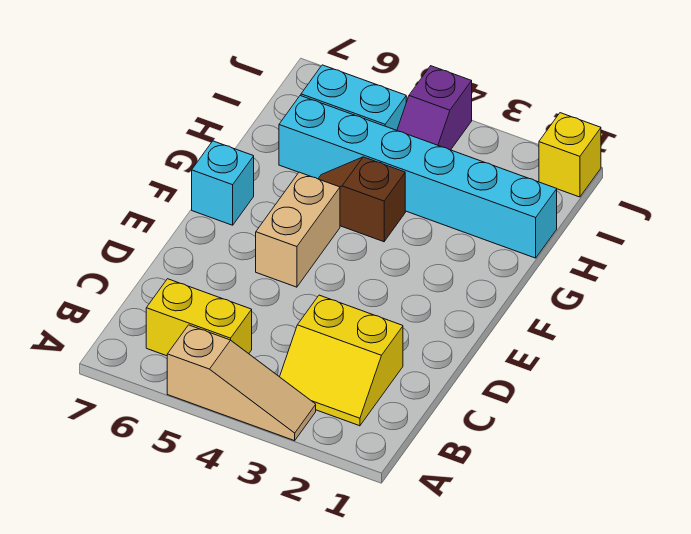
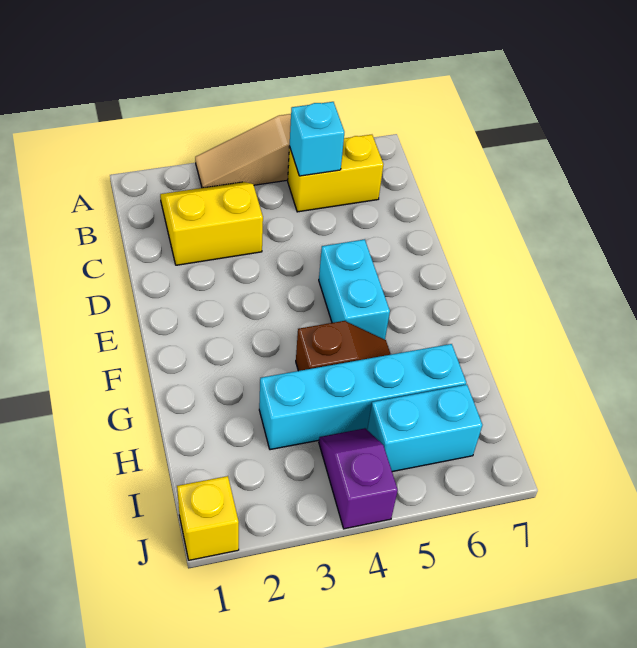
tan brick E5:F5 level 1 -> cyan brick E5:F5 level 1
cyan brick F7 level 1 -> cyan brick B5 level 2
cyan brick H1:H6 level 1 -> cyan brick H3:H6 level 1

